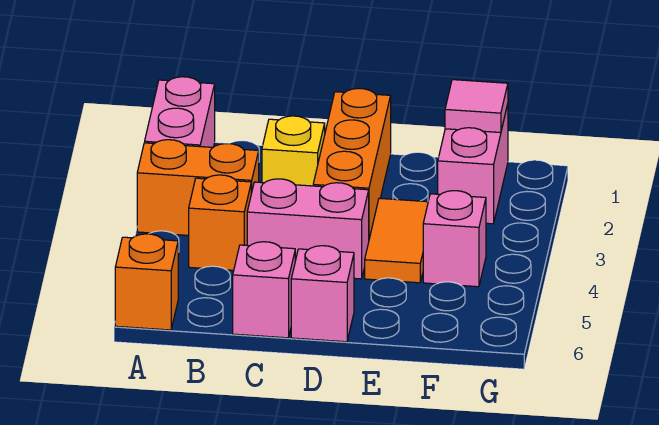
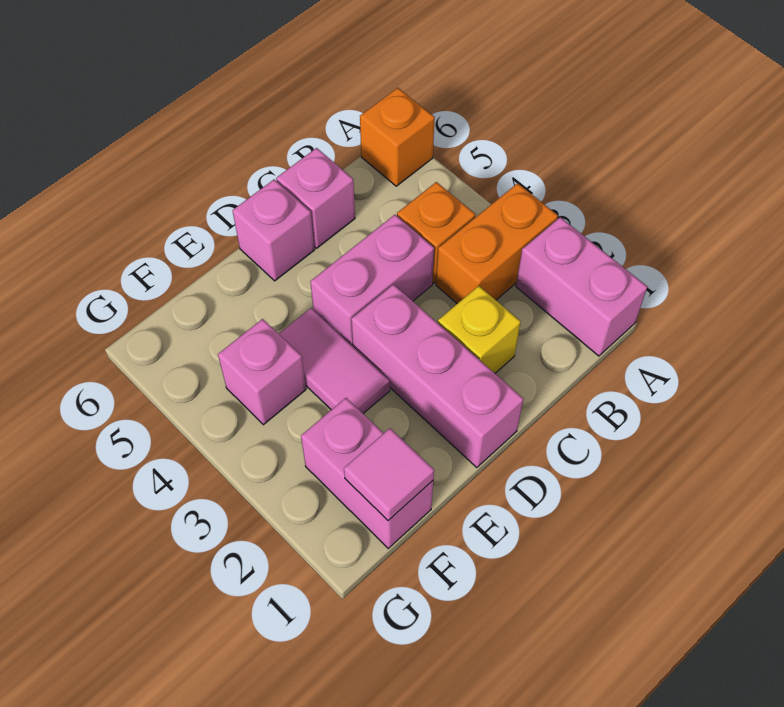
orange brick D1:D3 level 1 -> pink brick D1:D3 level 1
orange tile E3:E4 level 1 -> pink tile E3:E4 level 1

